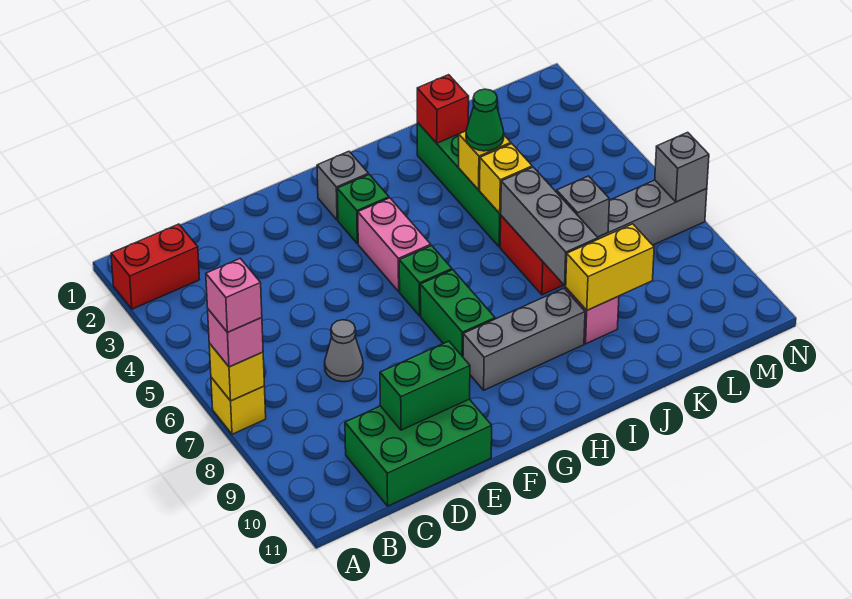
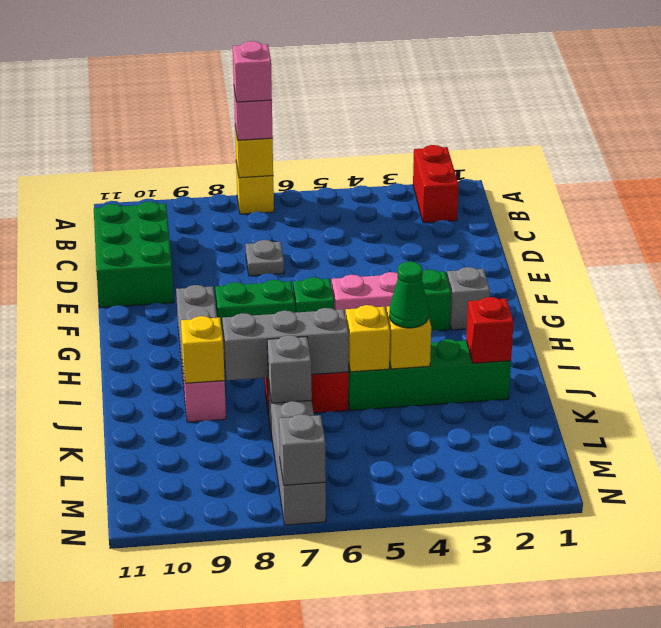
grey cone D7 level 1 -> grey plate D7 level 1
green brick D10:E10 level 2 -> none
yellow brick J9:K9 level 2 -> yellow brick J9 level 2

